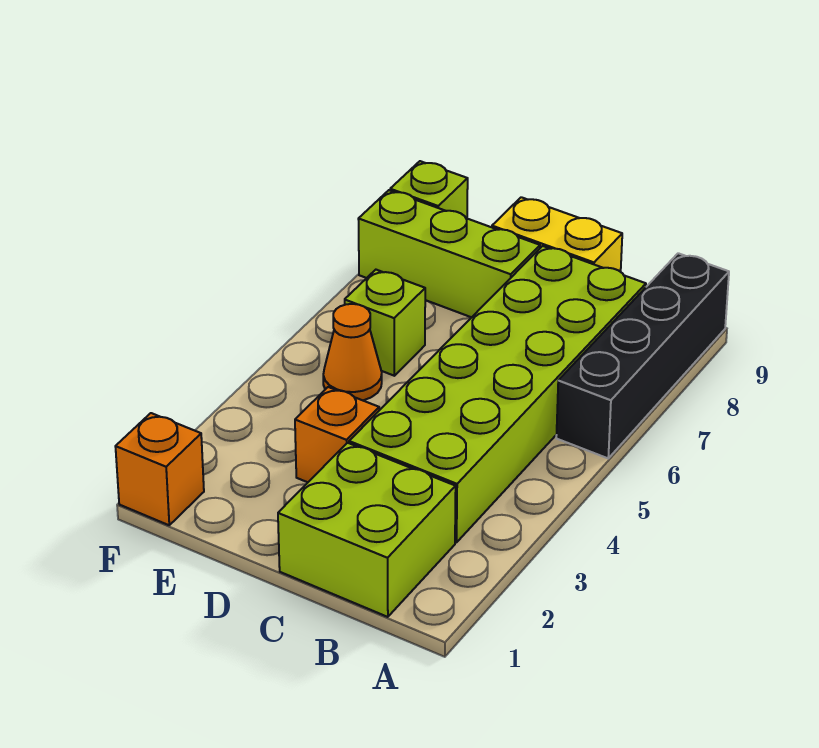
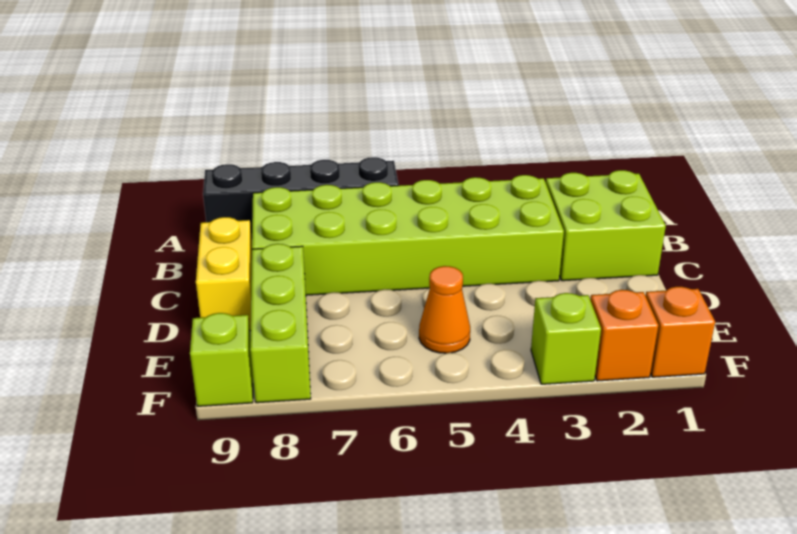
orange brick D3 level 1 -> orange brick F2 level 1
lime brick E6 level 1 -> lime brick F3 level 1

